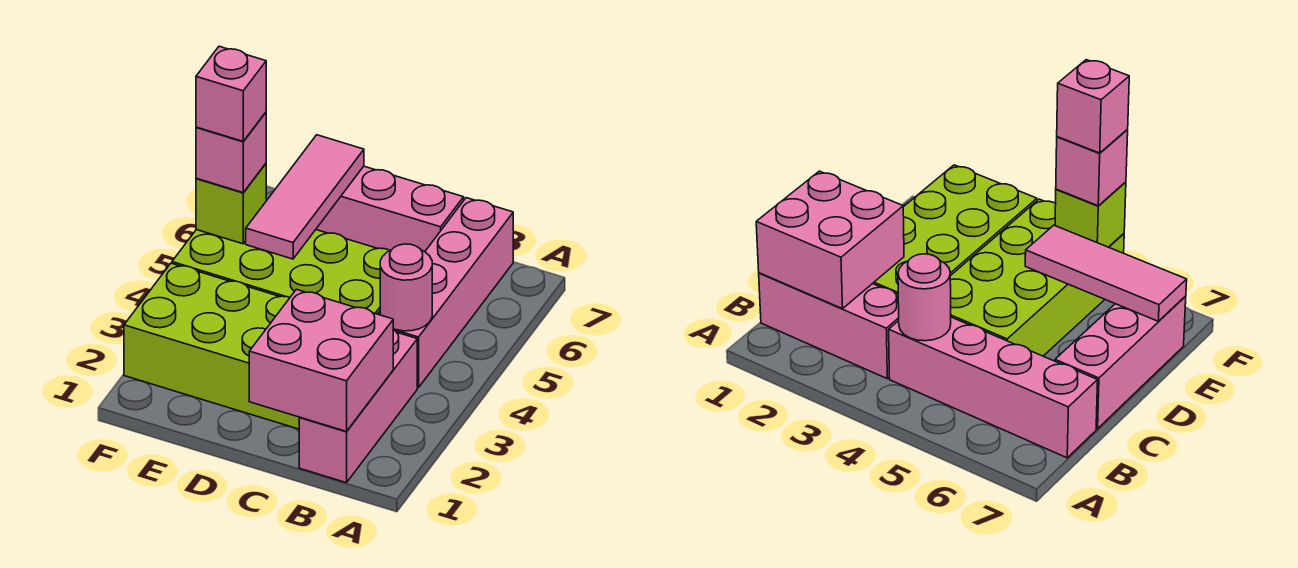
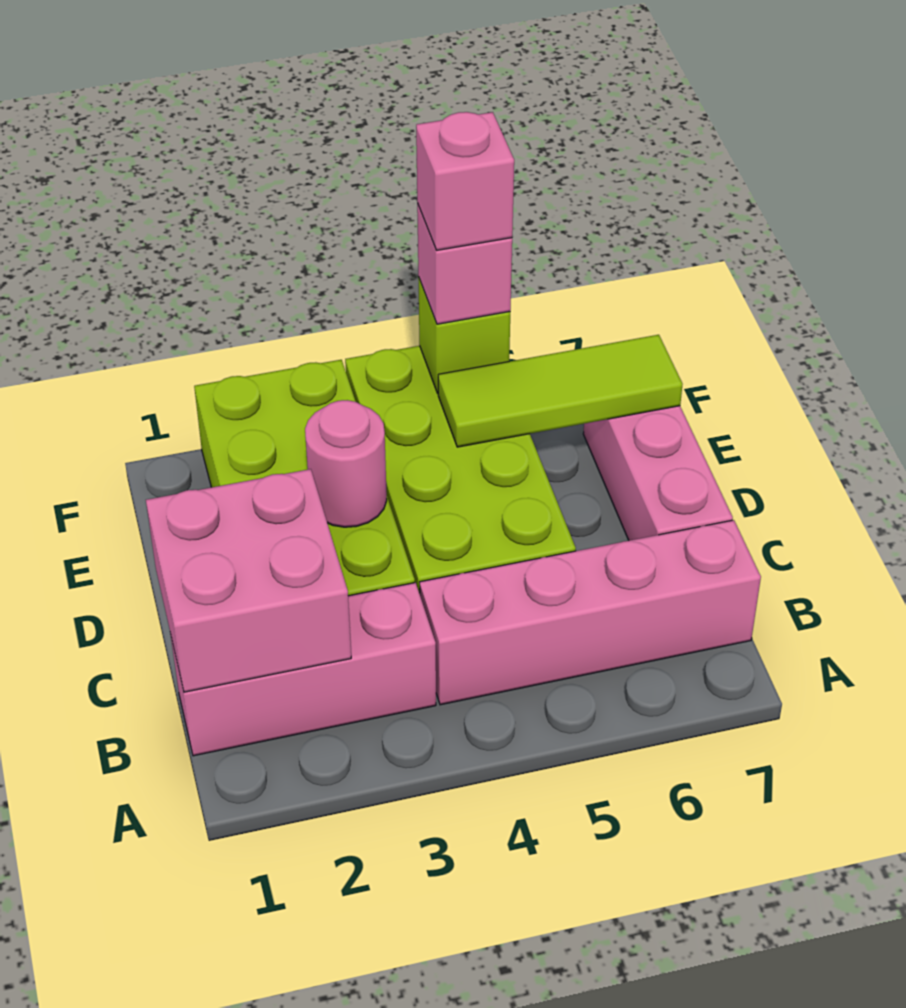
pink round brick B4 level 2 -> pink round brick D3 level 2
pink tile E5:E7 level 2 -> lime tile E5:E7 level 2

